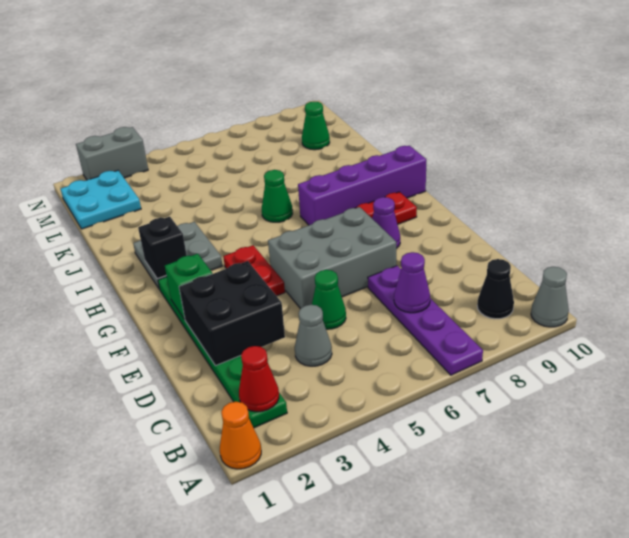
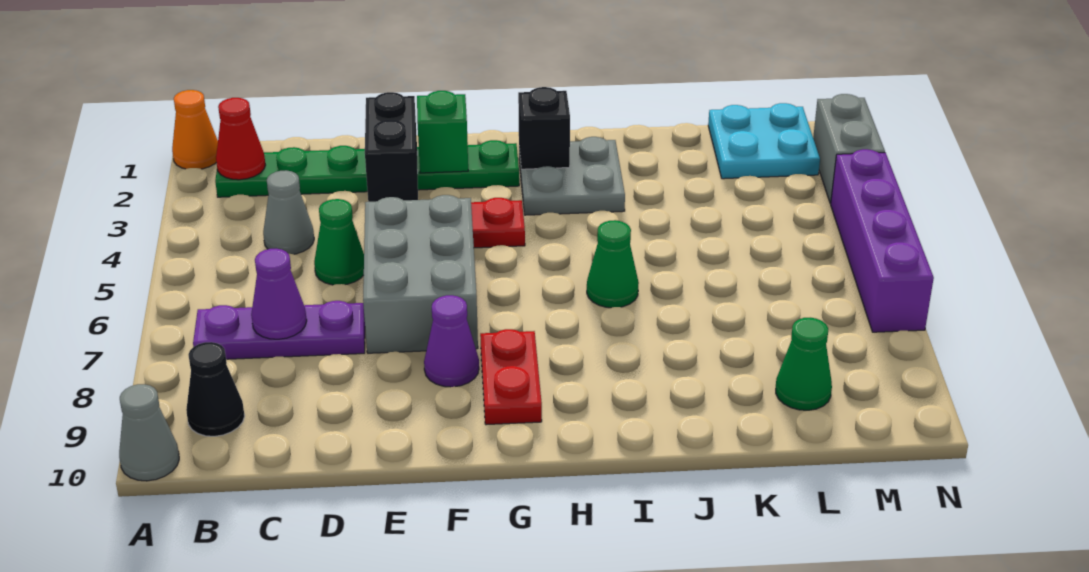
purple plate A7:D7 level 1 -> purple plate B7:D7 level 1
black brick D2:E3 level 2 -> black brick E2:E3 level 2
purple brick H7:H10 level 1 -> purple brick N4:N7 level 1

